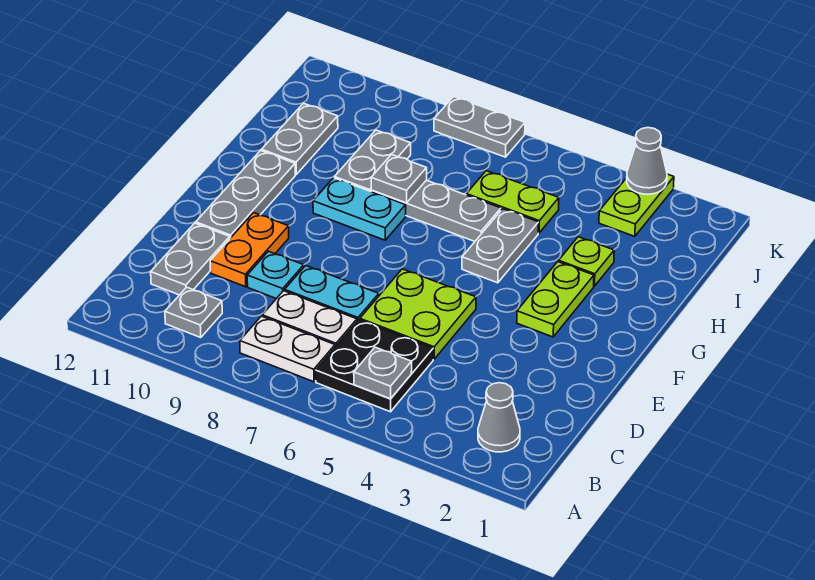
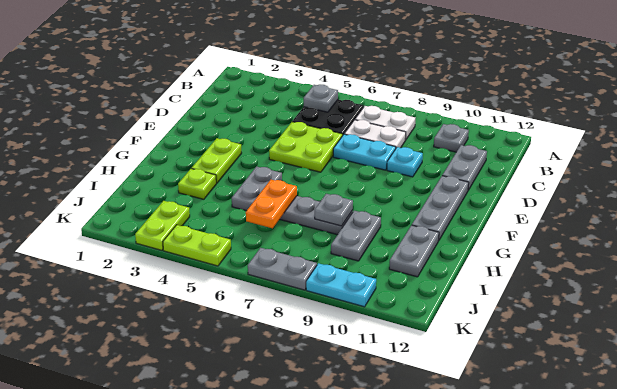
grey cone B2 level 1 -> none
orange plate D10:E10 level 1 -> orange plate H6:I6 level 2
cyan plate G8:G9 level 1 -> cyan plate K9:K10 level 1
lime plate I5:I6 level 1 -> lime plate K4:K5 level 1
grey cone K3 level 2 -> none

